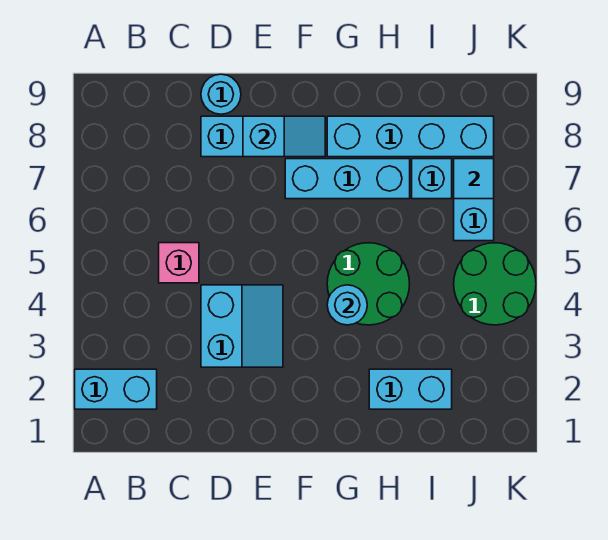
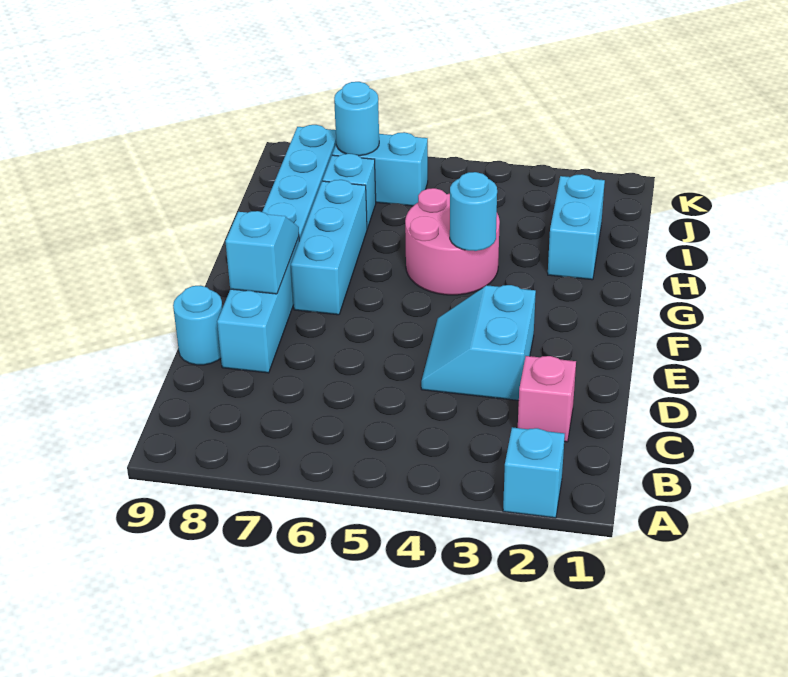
cyan brick A2:B2 level 1 -> cyan brick A2 level 1
pink brick C5 level 1 -> pink brick C2 level 1
cyan slope D3:E4 level 1 top D -> cyan slope D3:E4 level 1 top 3
green round brick G4:H5 level 1 -> pink round brick G4:H5 level 1
green round brick J4:K5 level 1 -> none
cyan tile J7 level 2 -> cyan round brick J7 level 2

